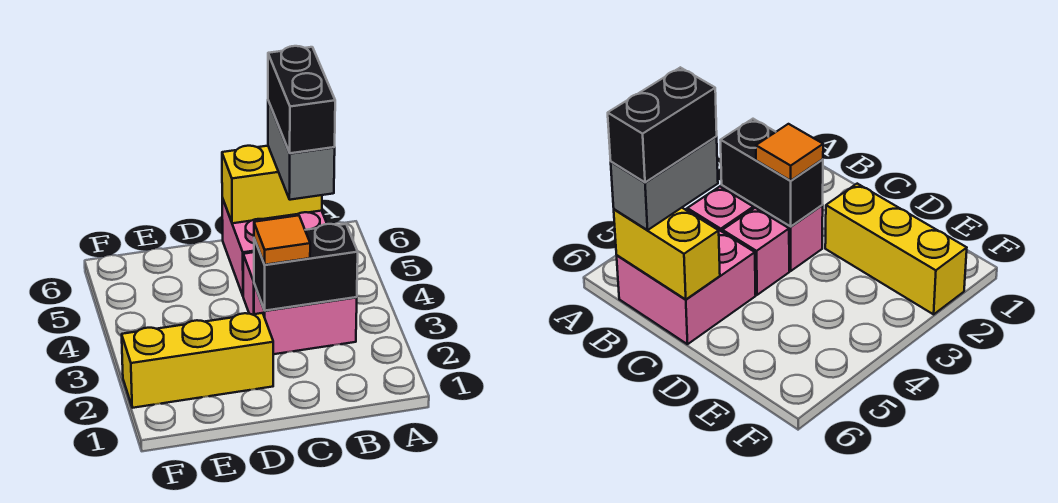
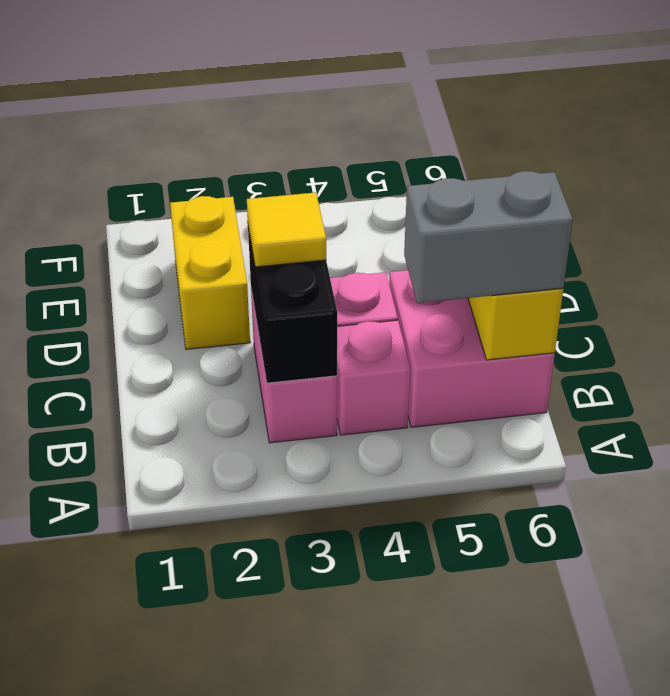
black brick B5:B6 level 4 -> none
orange tile C3 level 3 -> yellow tile C3 level 3
yellow brick D2:F2 level 1 -> yellow brick D2:E2 level 1

